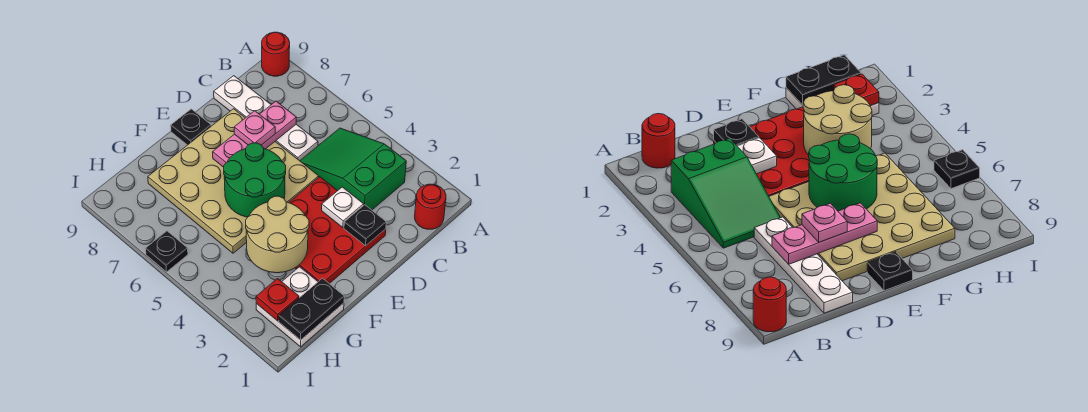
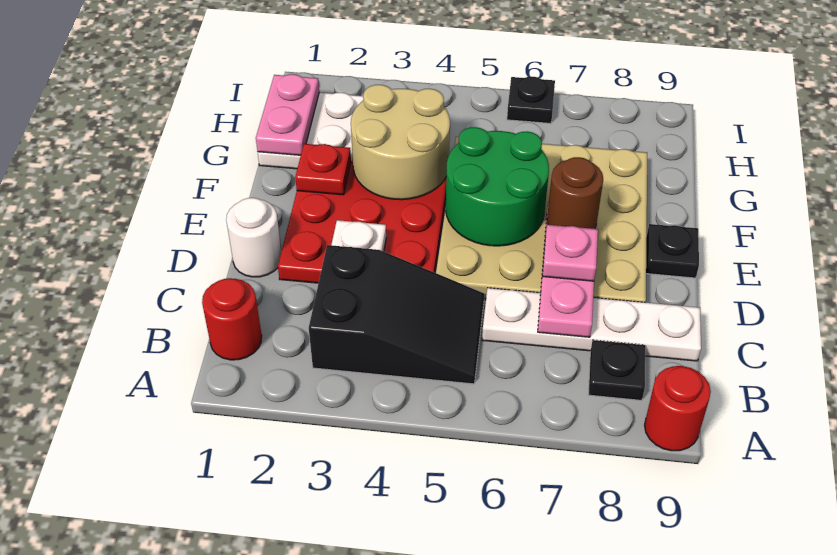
green slope B3:C5 level 1 top 3 -> black slope B3:C5 level 1 top 3
none -> white round brick D1 level 1
black plate D2 level 2 -> black plate B8 level 1
none -> brown round brick E7 level 3
black plate G1:H1 level 2 -> pink plate G1:H1 level 2
red plate H2 level 2 -> red plate F2 level 2

